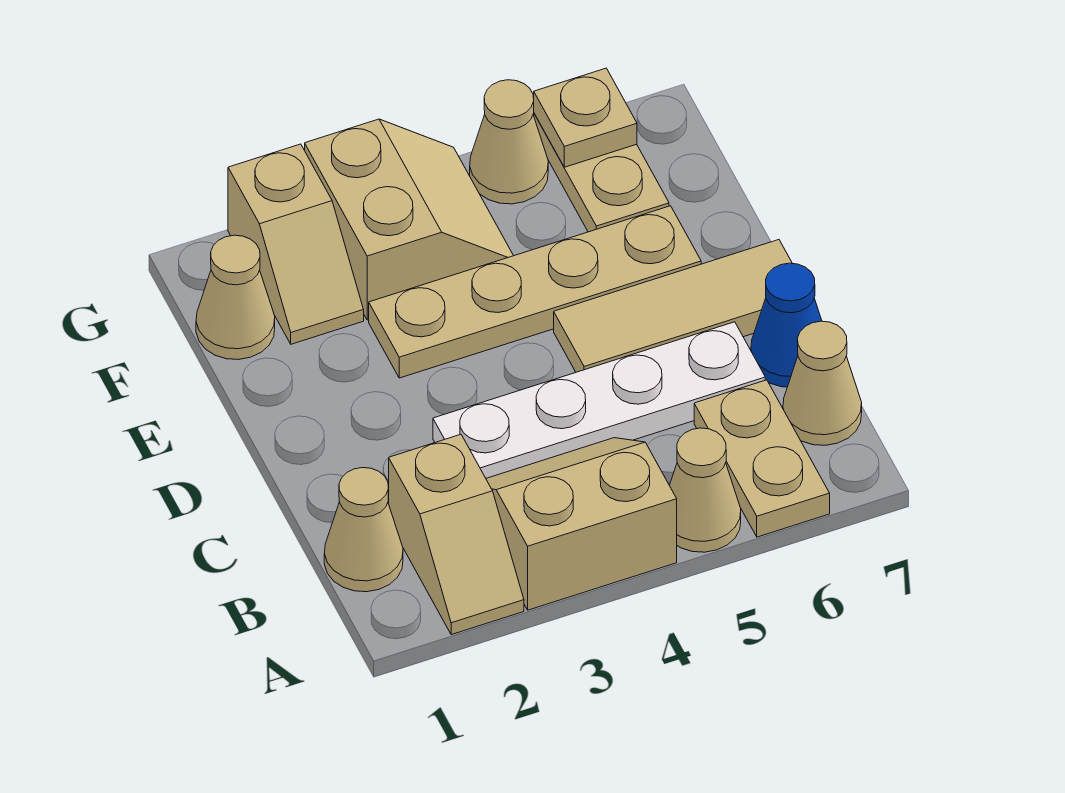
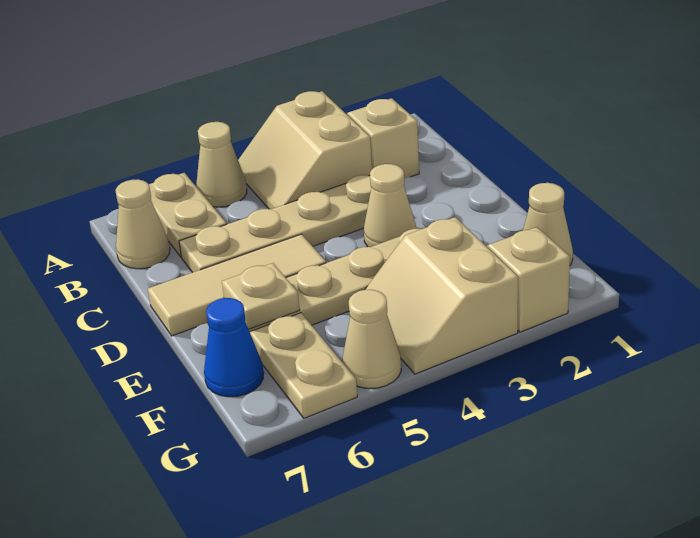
tan slope A3:B4 level 1 top A -> tan slope A3:B4 level 1 top 3
tan cone B1 level 1 -> tan cone D3 level 1
white plate C3:C6 level 1 -> tan plate C3:C6 level 1
blue cone C7 level 1 -> blue cone F7 level 1
tan plate G6 level 2 -> tan plate E6 level 2

